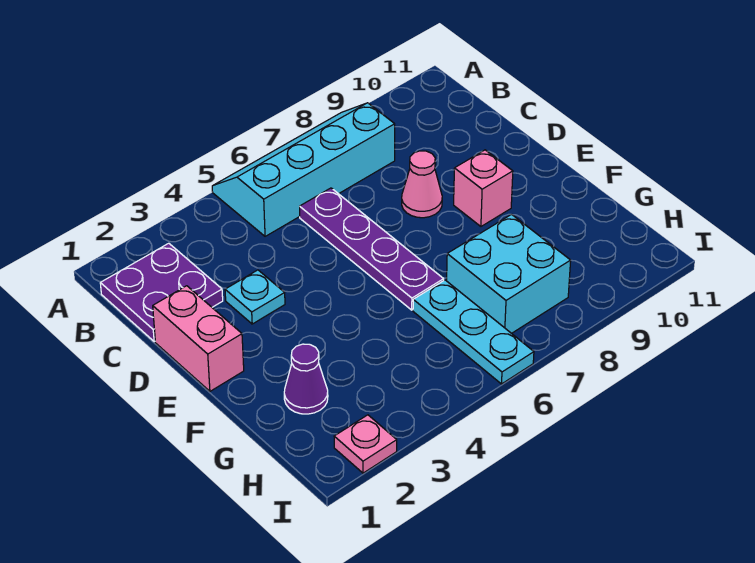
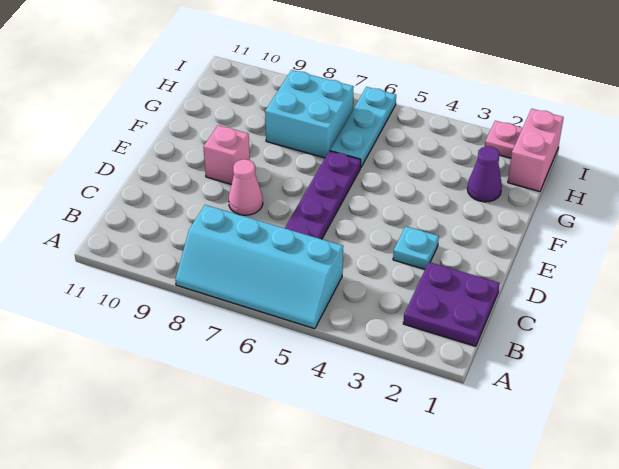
pink brick D1:E1 level 1 -> pink brick H1:I1 level 1

